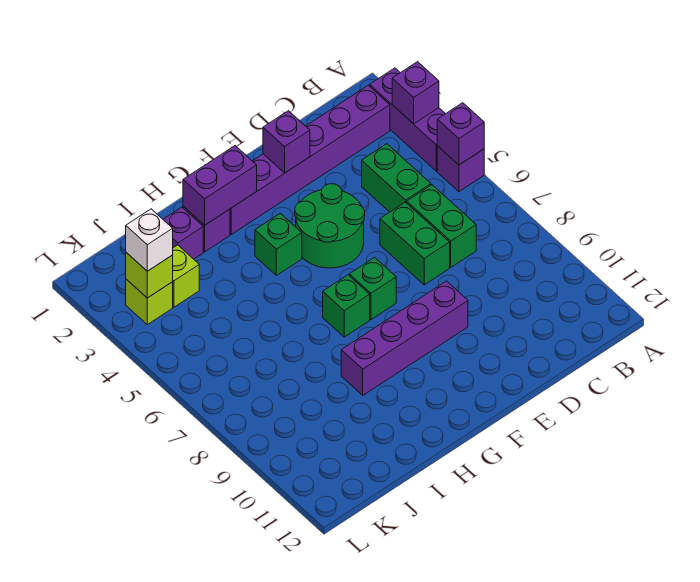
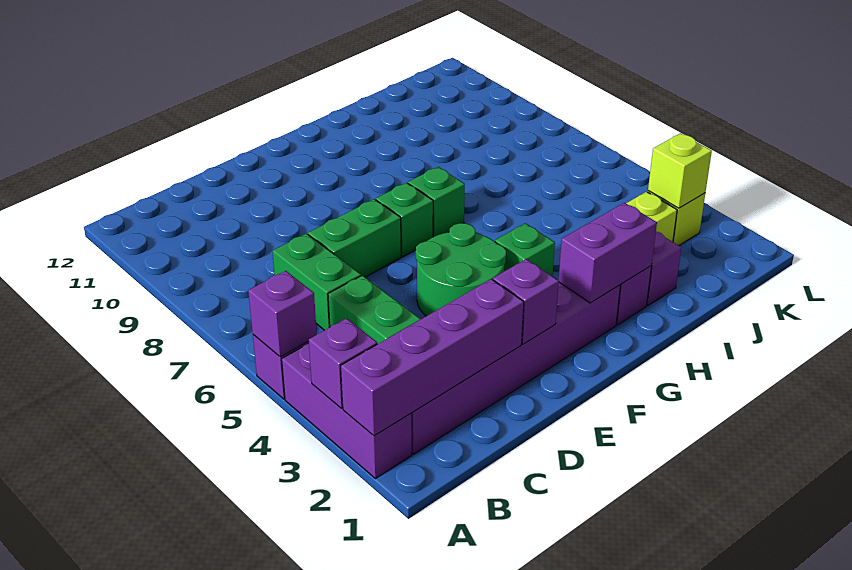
green brick D6:D7 level 1 -> green brick D7:E7 level 1
purple brick E9:H9 level 1 -> purple brick A2:D2 level 2
white brick K3 level 3 -> none

